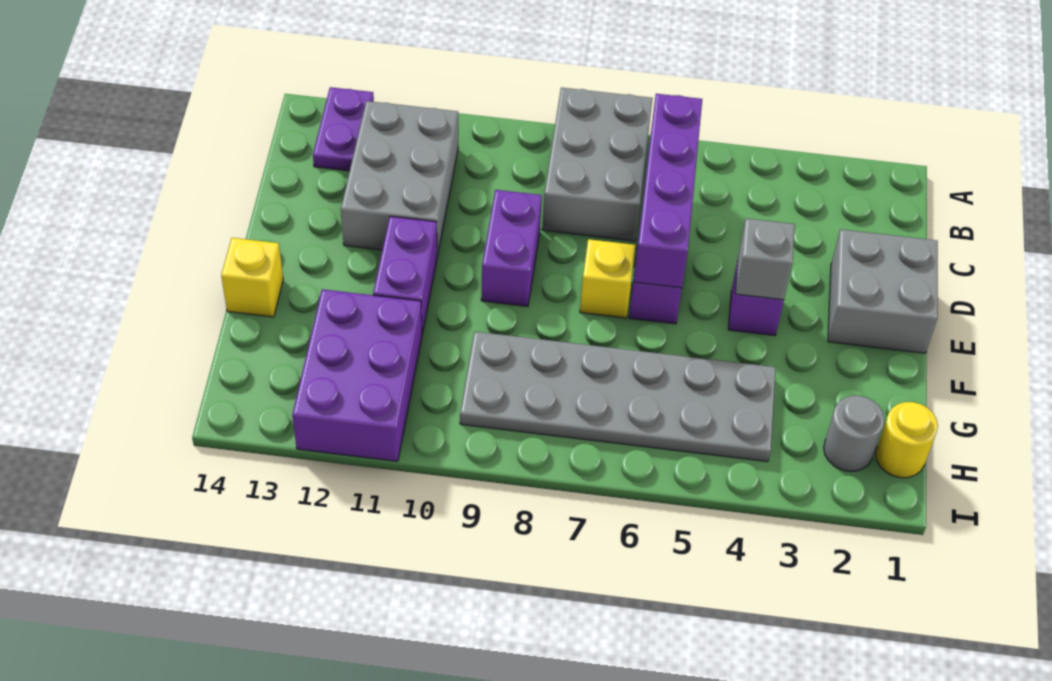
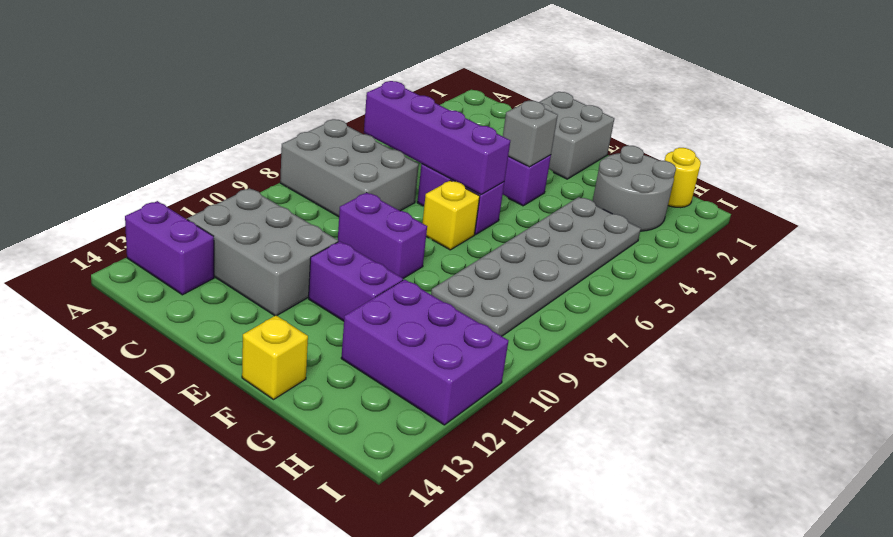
purple plate A13:B13 level 1 -> purple brick A13:B13 level 1
grey round brick H2 level 1 -> grey round brick G2:H3 level 1

